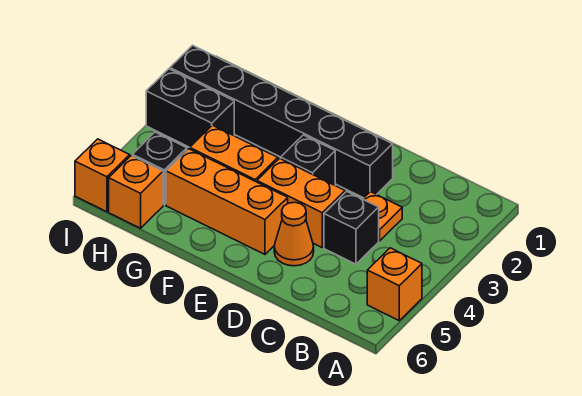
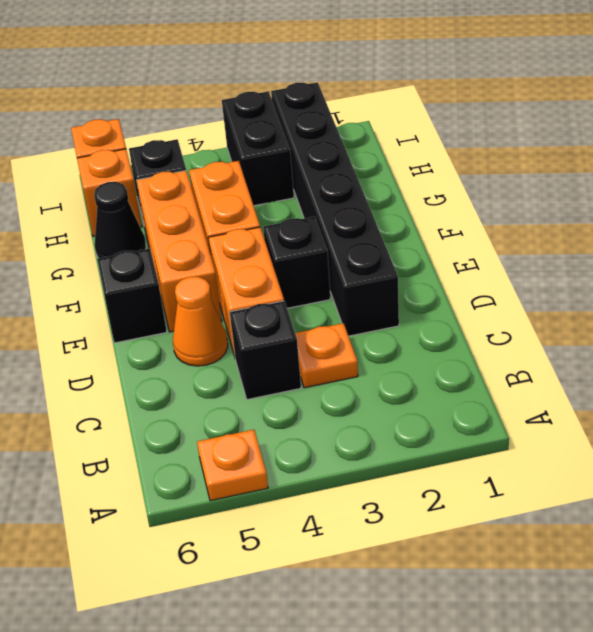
orange brick A5 level 1 -> orange plate A5 level 1
none -> black brick E6 level 1
none -> black cone G6 level 1

